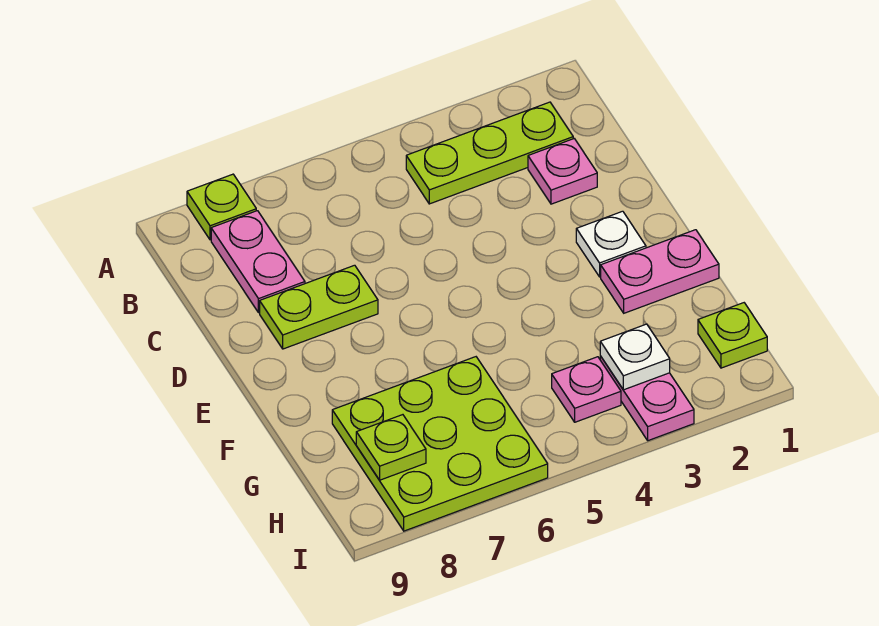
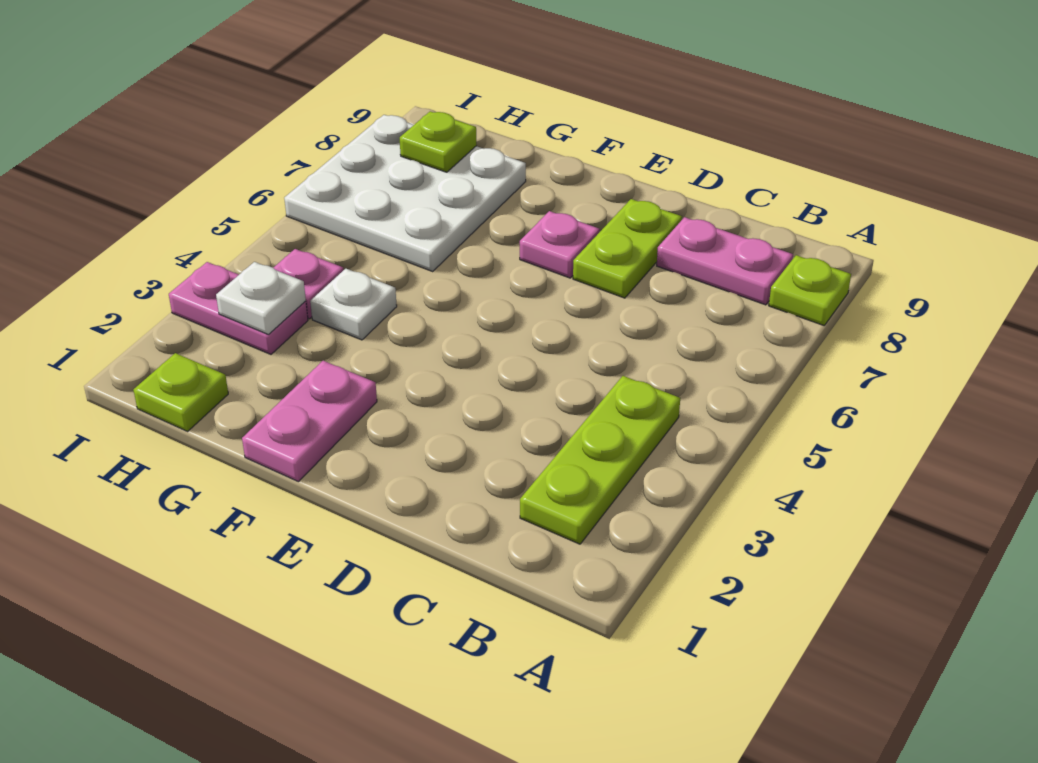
pink plate C2 level 1 -> pink plate E7 level 1
white plate E2 level 1 -> white plate G4 level 1
lime plate G6:I8 level 1 -> white plate G6:I8 level 1

